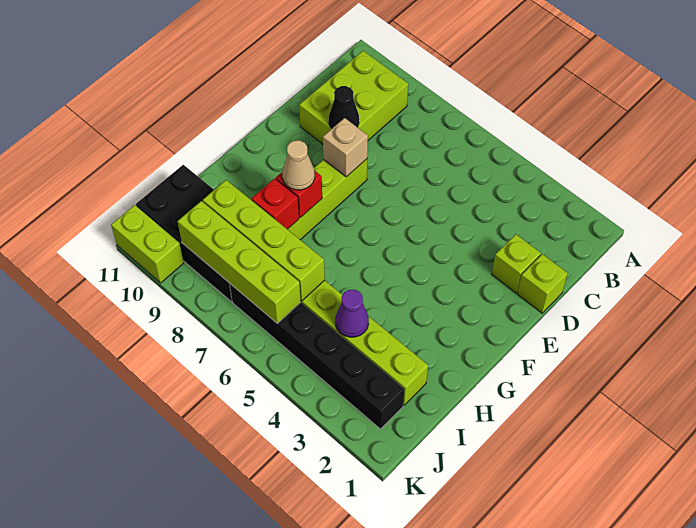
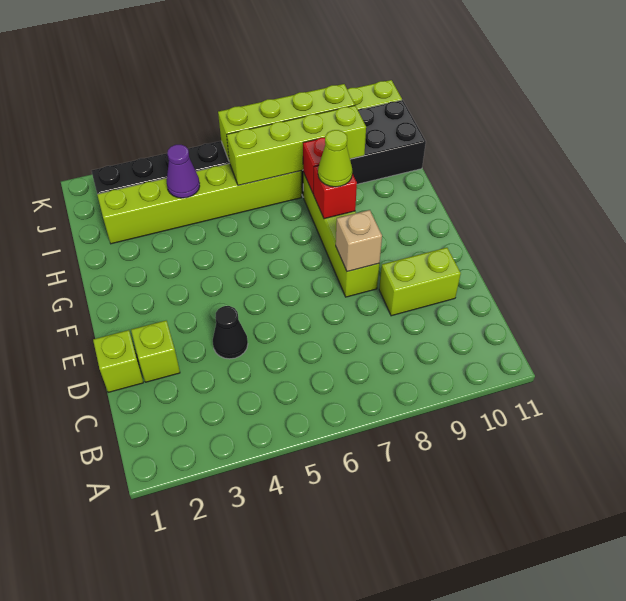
lime brick B9:D10 level 1 -> lime brick D9:D10 level 1
black cone D9 level 2 -> black cone D4 level 1
tan cone G8 level 3 -> lime cone G8 level 3

